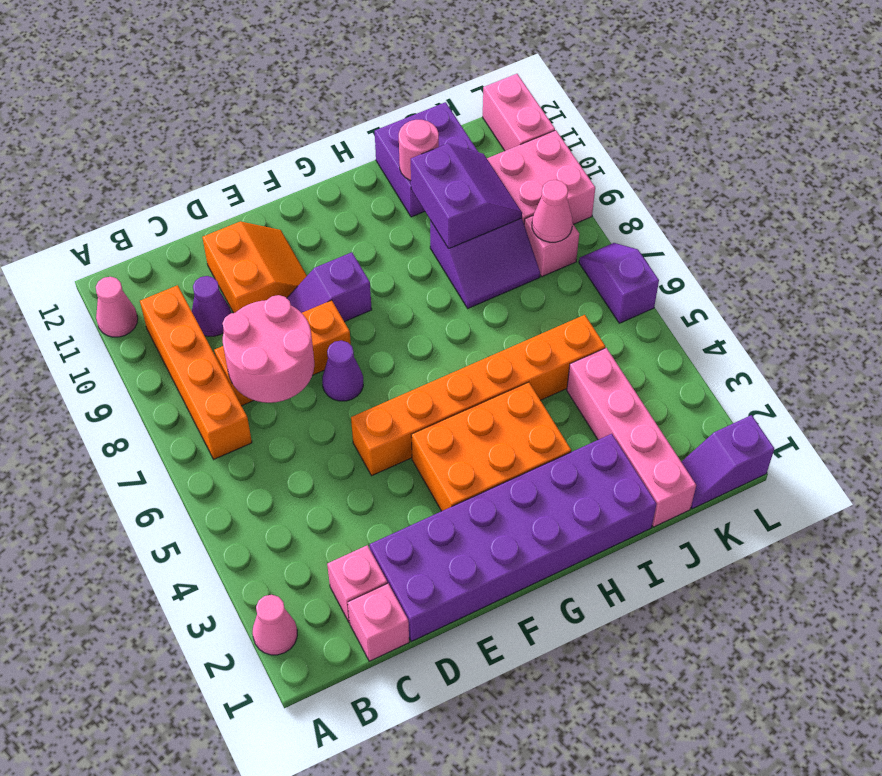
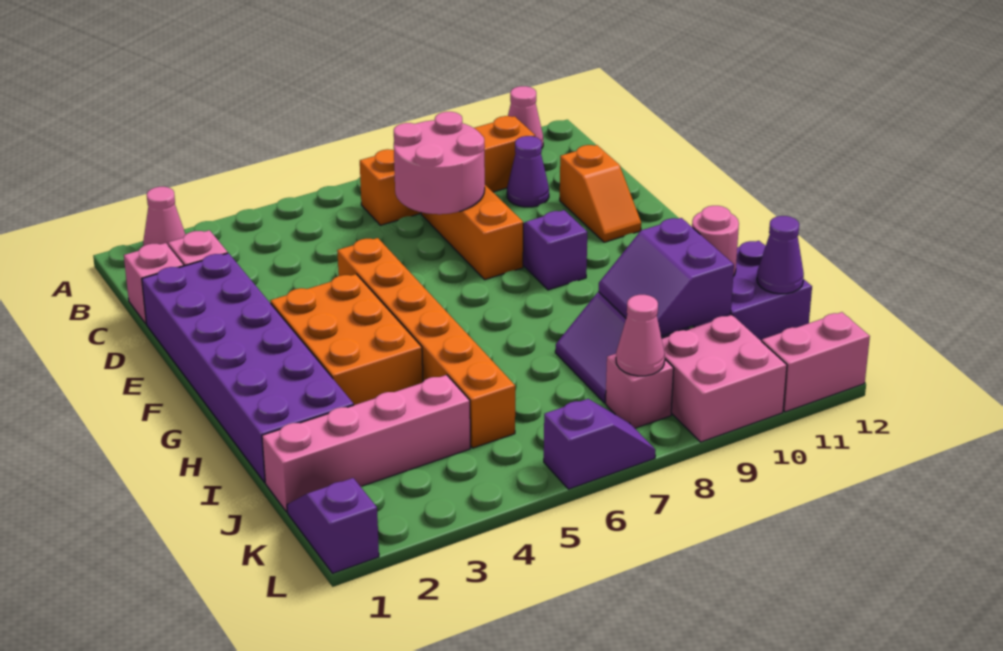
orange slope D10:E11 level 1 top D -> orange slope D11:E11 level 1 top D
purple cone E7 level 1 -> purple cone J12 level 2
purple slope I9:J10 level 2 top I -> purple slope I9:J10 level 2 top 10

